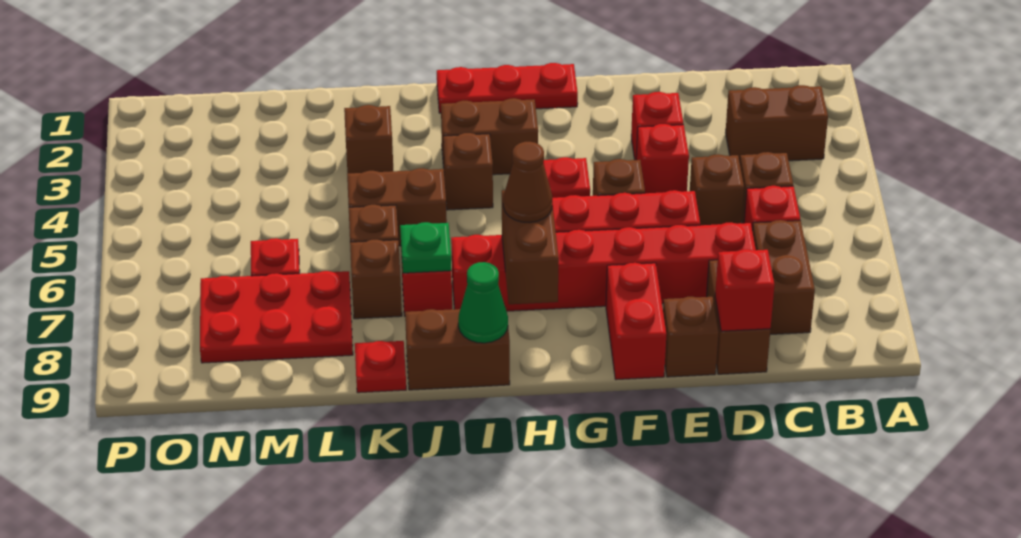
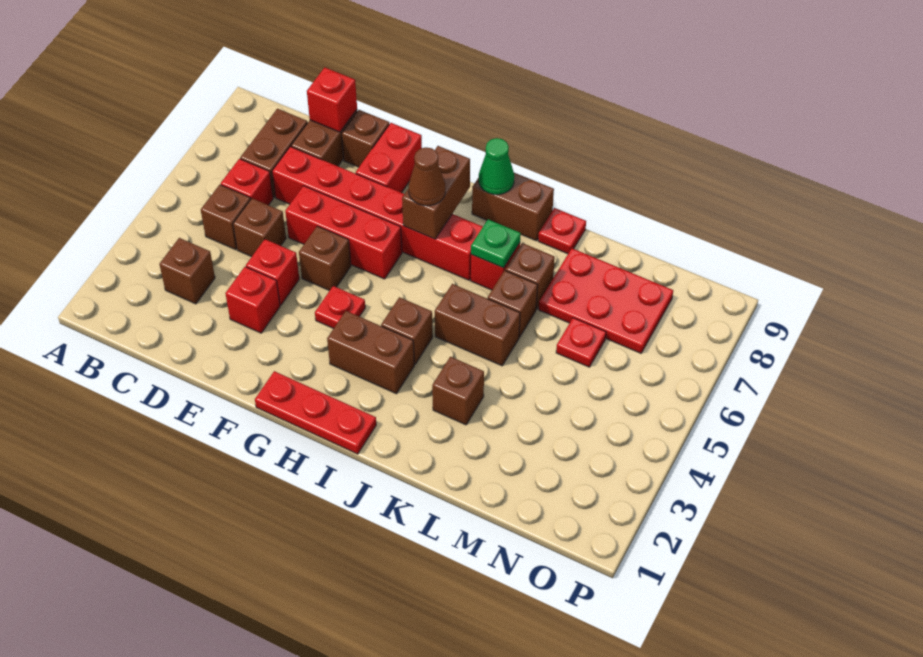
brown brick B3:C3 level 1 -> brown brick C3 level 1

